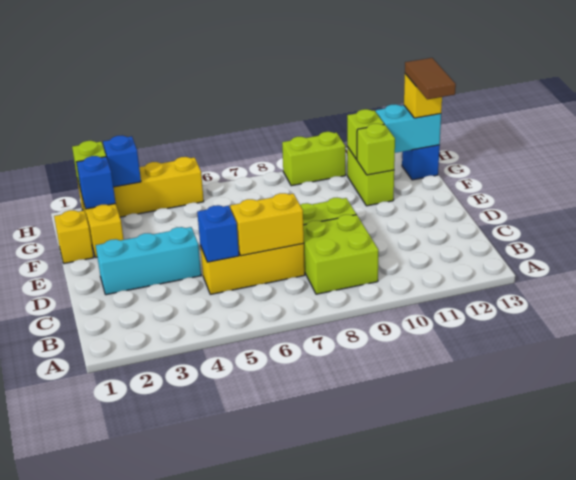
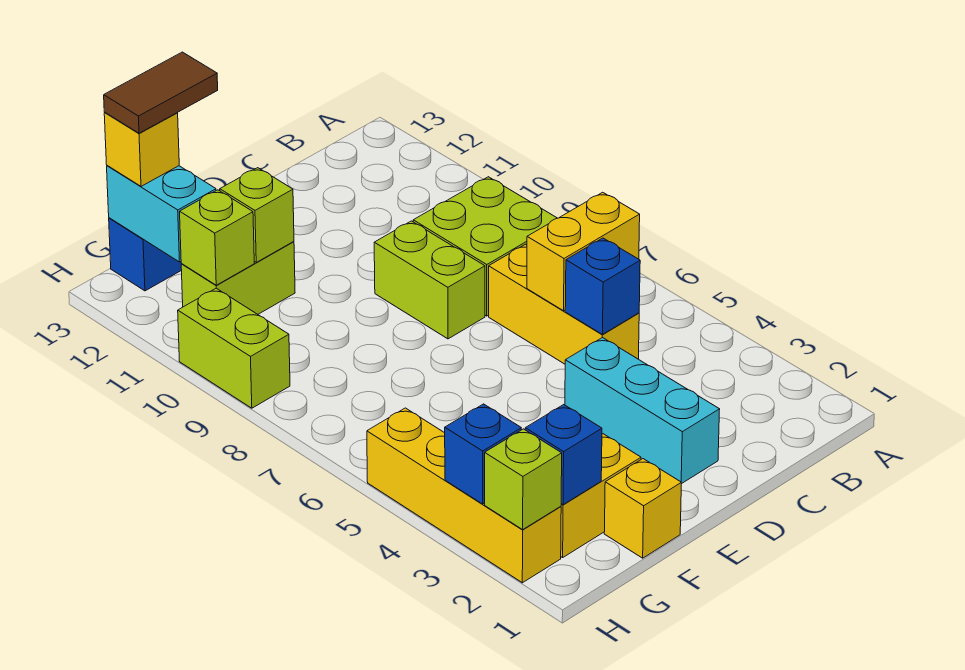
yellow brick C6:C7 level 2 -> yellow brick B6:C6 level 2

